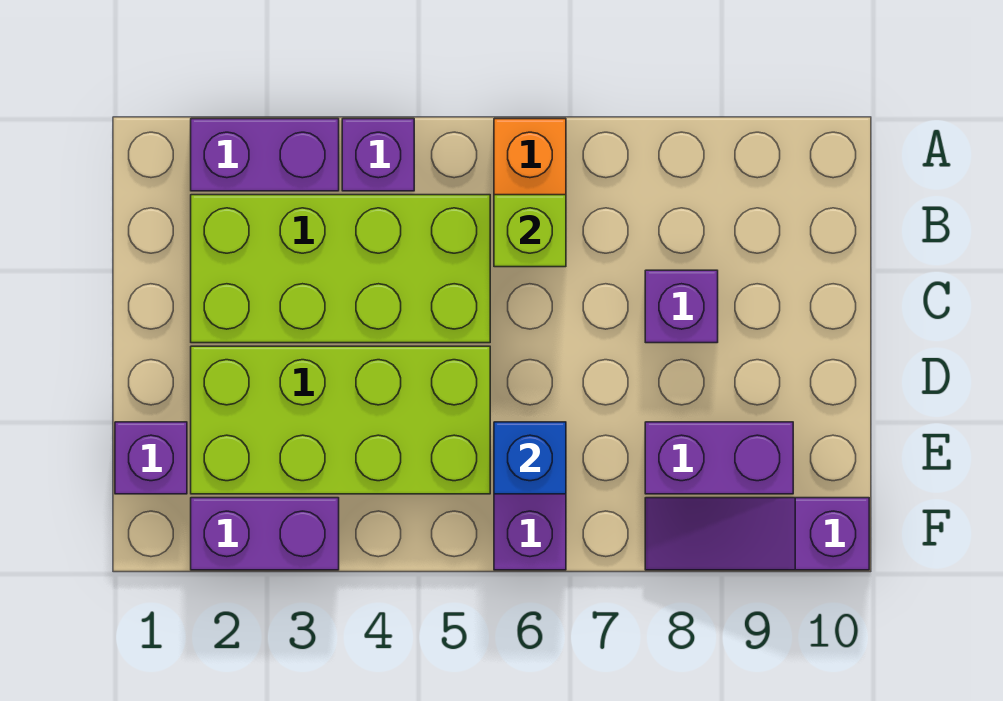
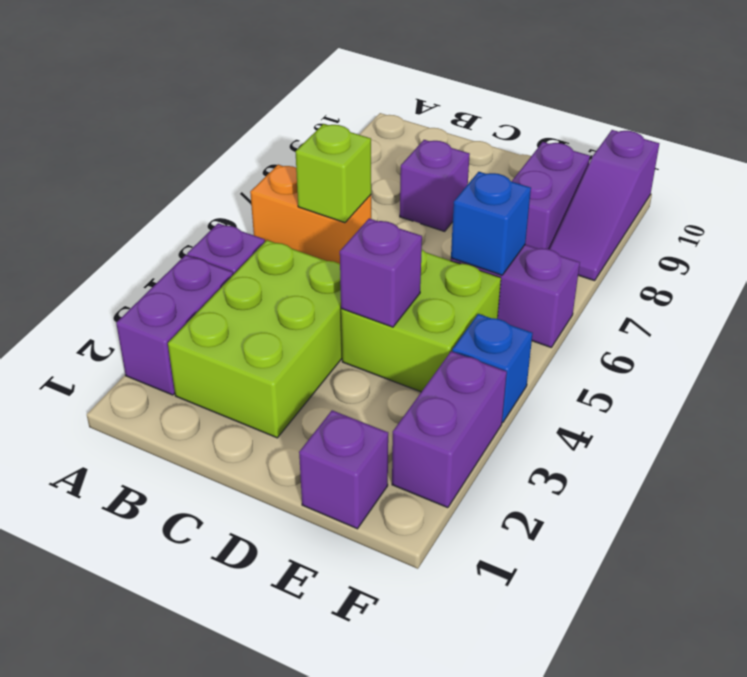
lime brick B2:C5 level 1 -> lime brick B2:C4 level 1
lime brick D2:E5 level 1 -> lime brick D4:E5 level 1
none -> purple brick D4 level 2
none -> blue brick F4 level 1

